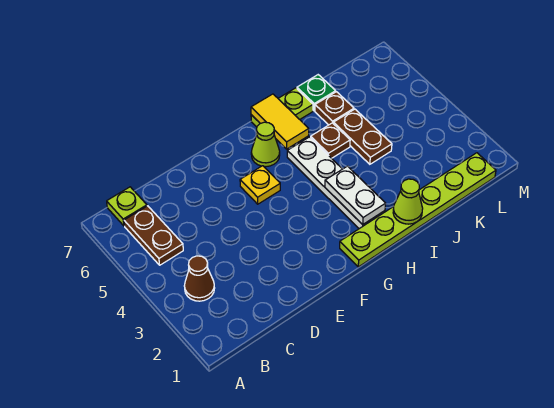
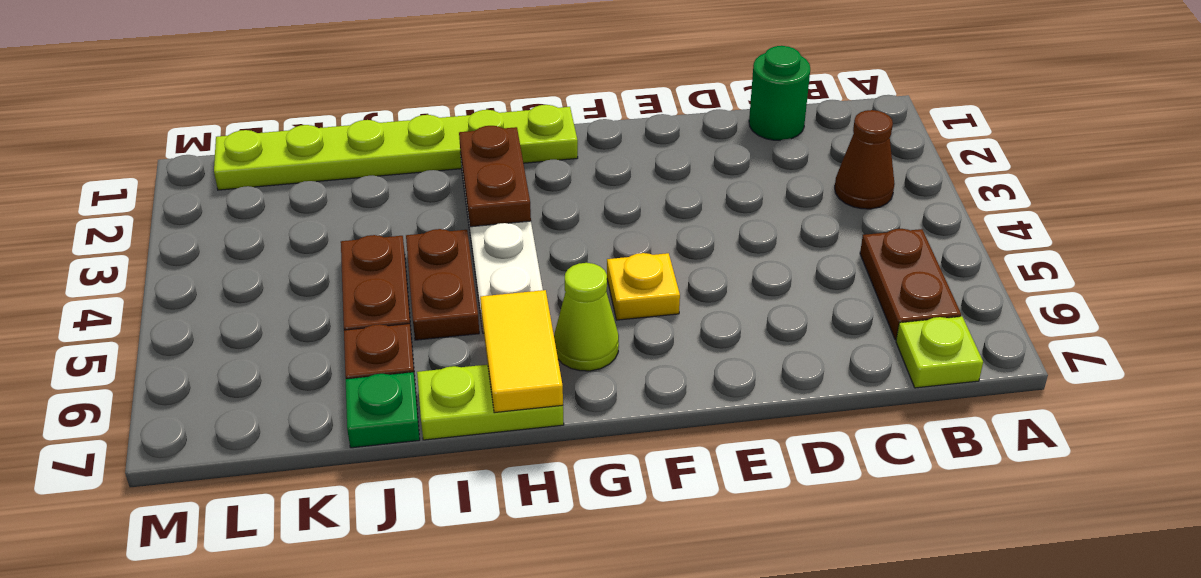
none -> green round brick C1 level 1
white plate H2:H3 level 2 -> brown plate H2:H3 level 2
lime cone I1 level 2 -> none
brown plate I5 level 1 -> brown plate I4:I5 level 1

